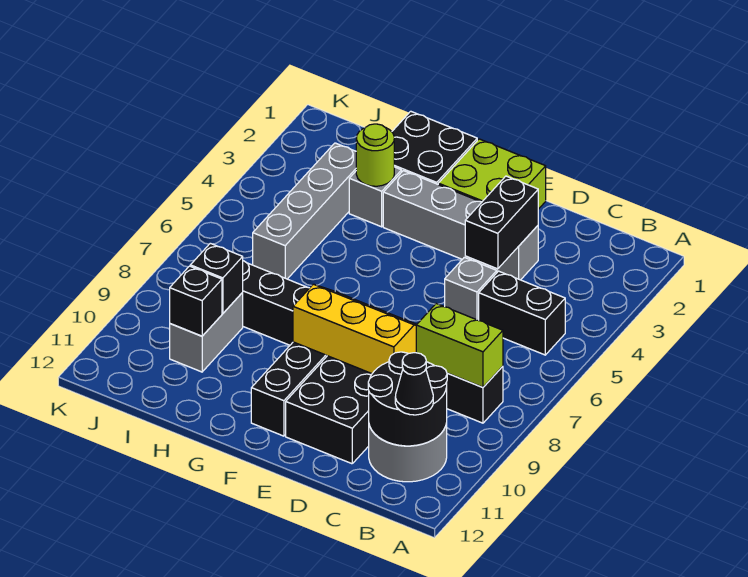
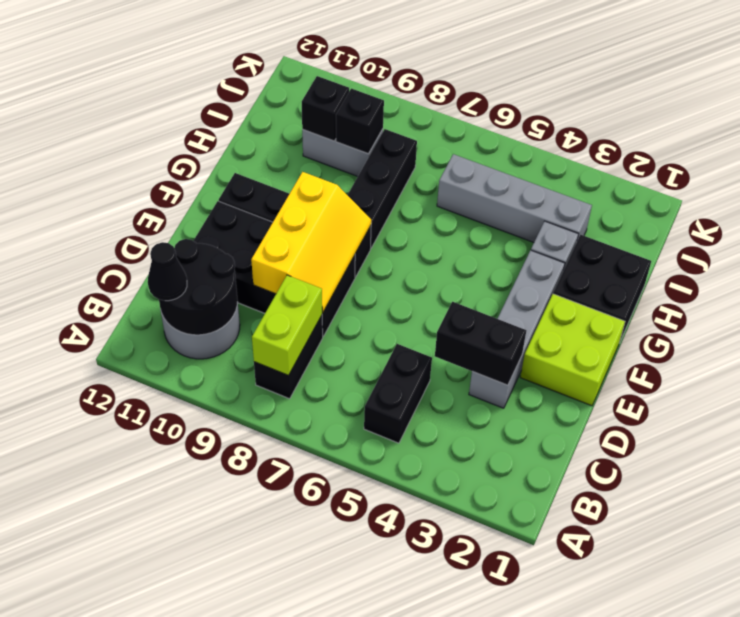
grey brick D5 level 1 -> none
lime round brick H3 level 2 -> none

